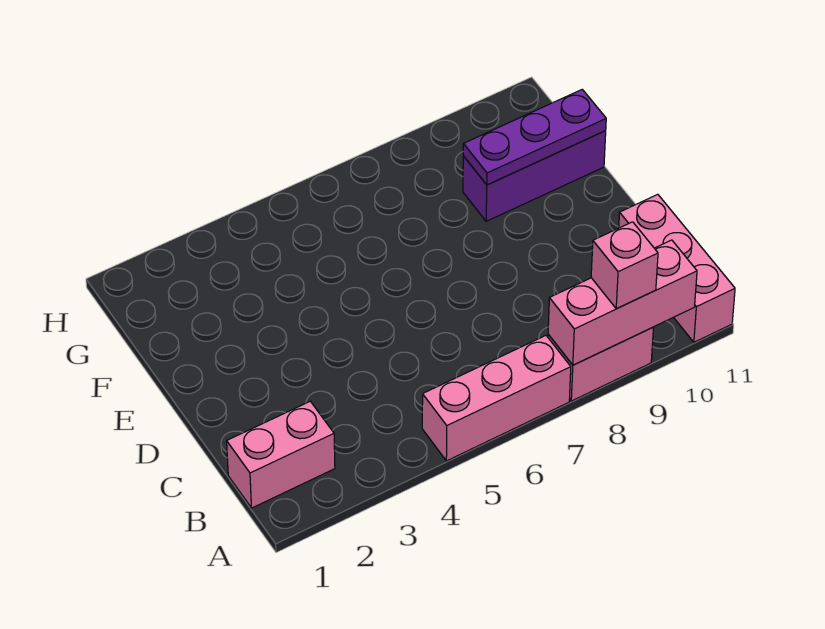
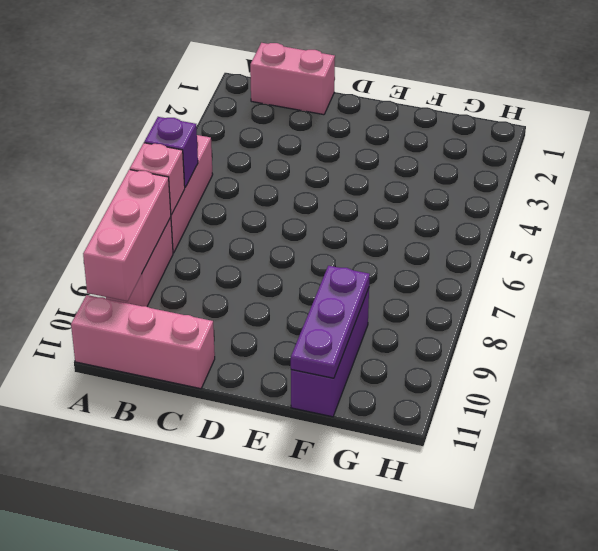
none -> purple brick A6 level 2
pink brick A9 level 3 -> pink brick A7 level 2
pink brick B1:B2 level 1 -> pink brick B1:C1 level 1

